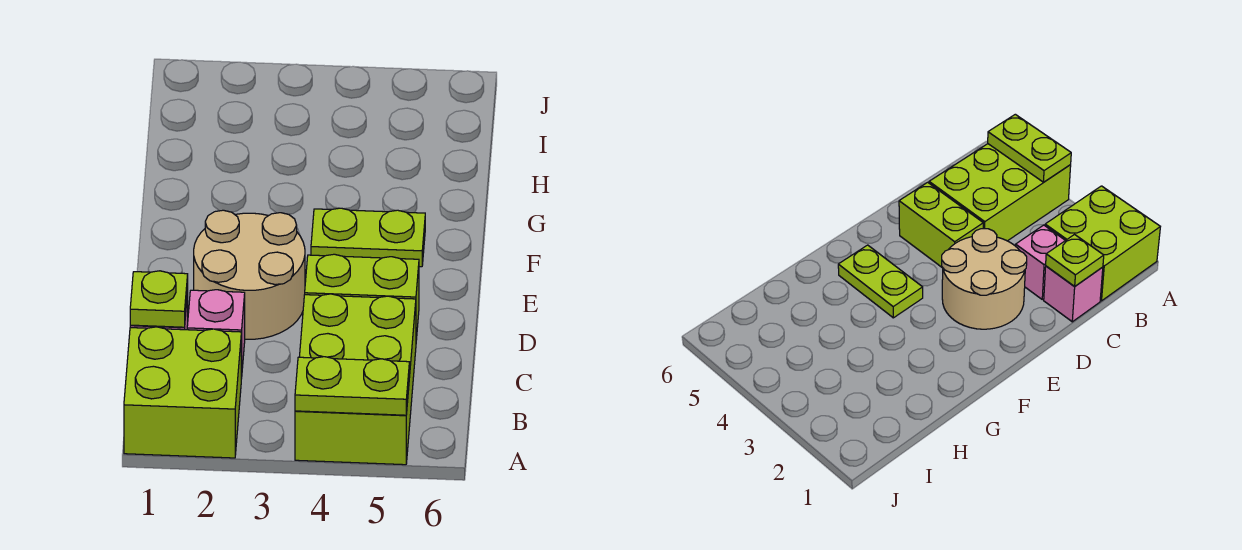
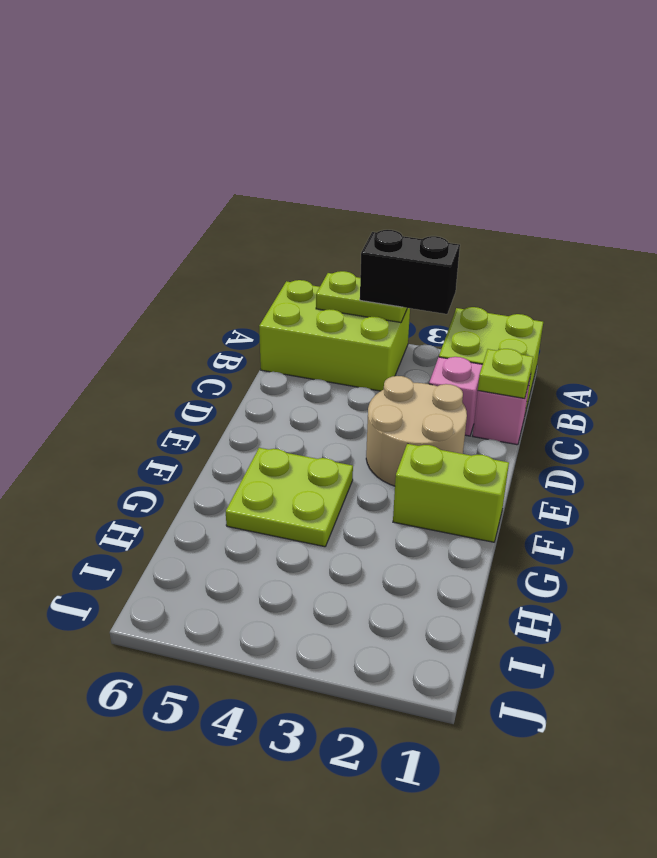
none -> black brick A3:A4 level 3
lime brick A4:C5 level 1 -> lime brick A4:B6 level 1
lime brick D4:D5 level 1 -> lime brick F1:F2 level 1
lime plate F4:F5 level 1 -> lime plate F4:G5 level 1

